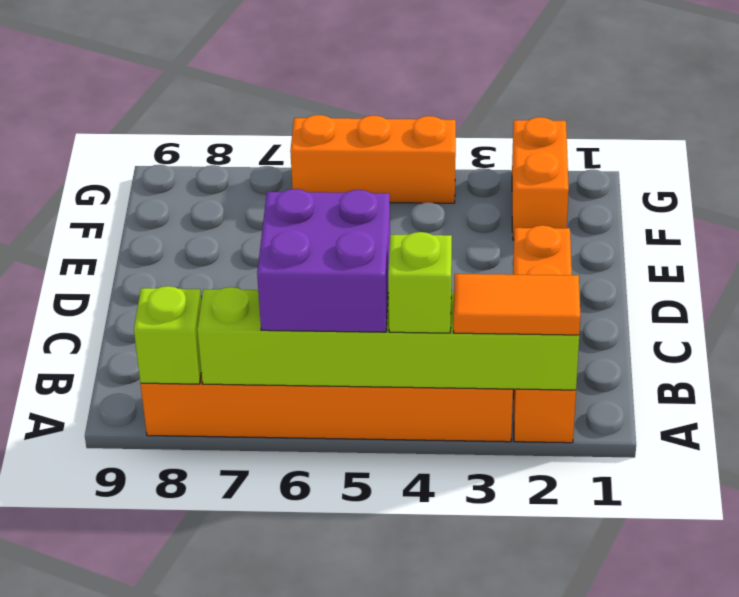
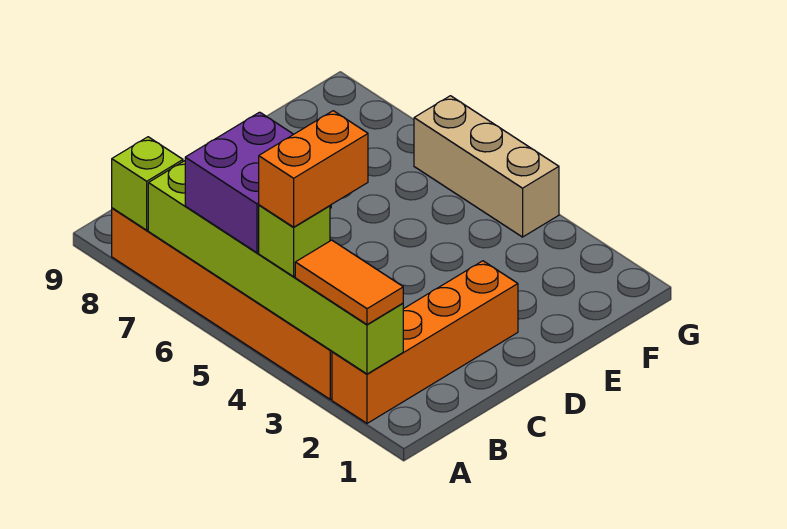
orange brick F2:G2 level 1 -> orange brick A4:B4 level 4
orange brick G4:G6 level 1 -> tan brick G4:G6 level 1

